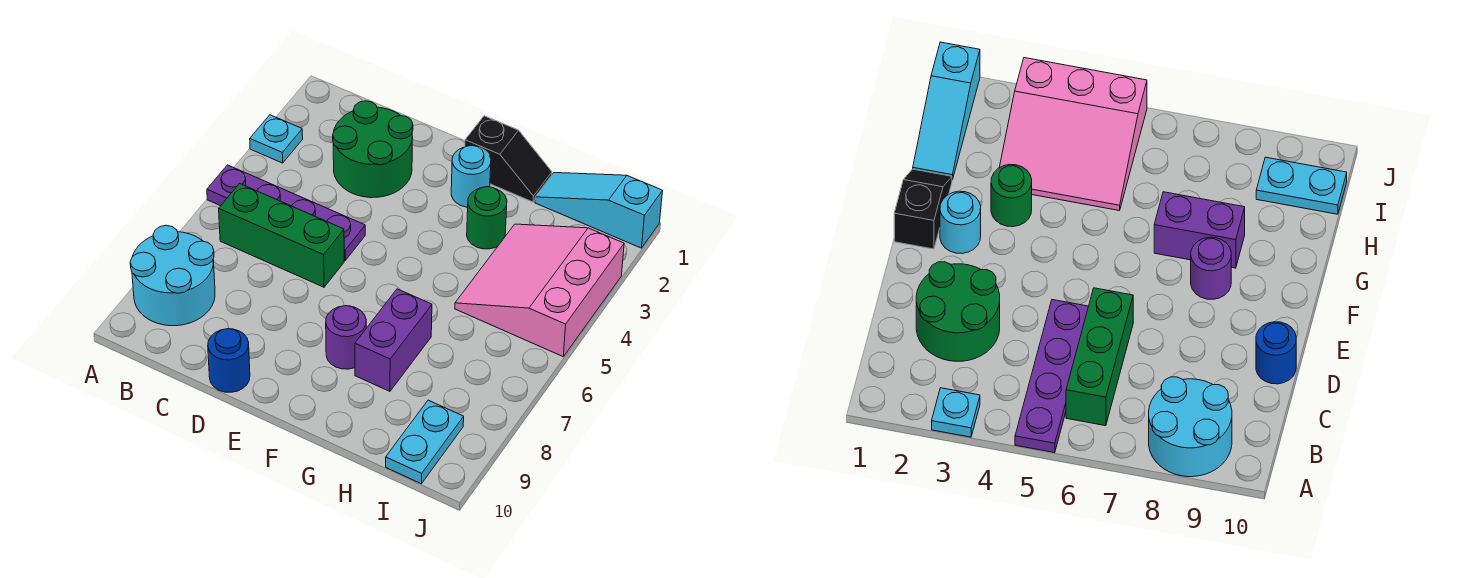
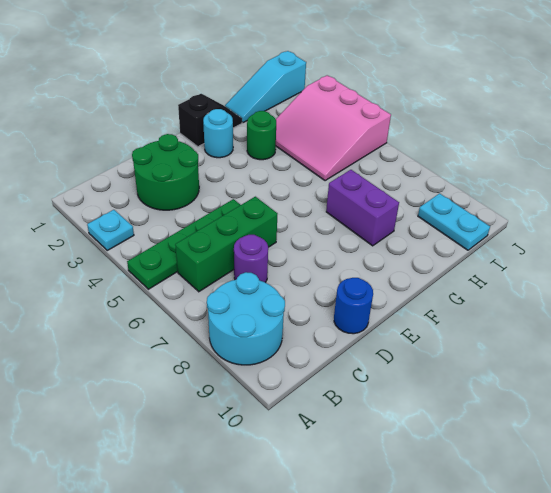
purple plate A5:D5 level 1 -> green plate A5:D5 level 1
purple round brick F8 level 1 -> purple round brick C7 level 1

